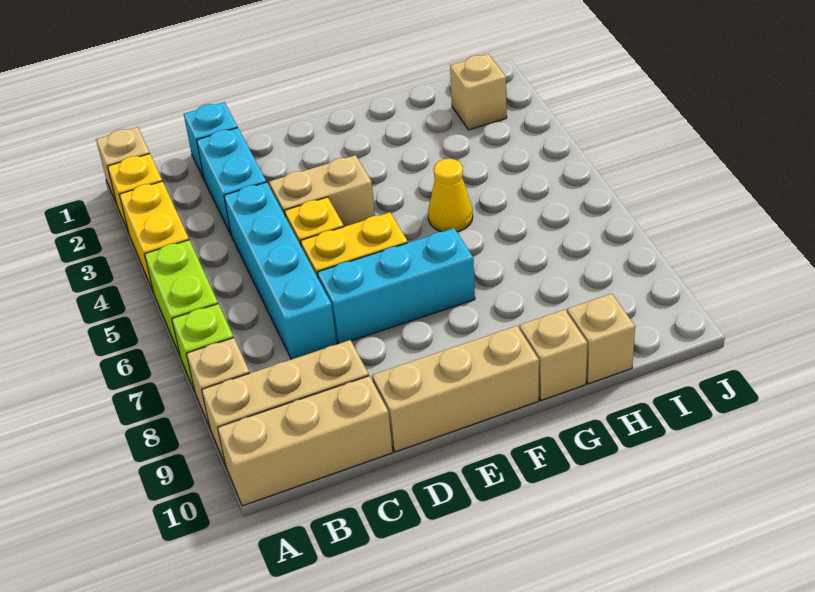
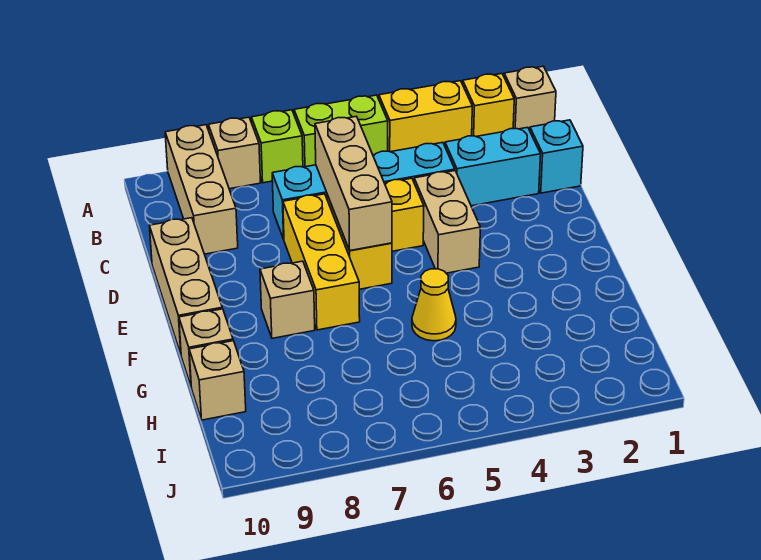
tan brick A10:C10 level 1 -> tan brick C6:E6 level 2
cyan brick D7:F7 level 1 -> yellow brick D7:F7 level 1
tan brick I2 level 1 -> tan brick F8 level 1

